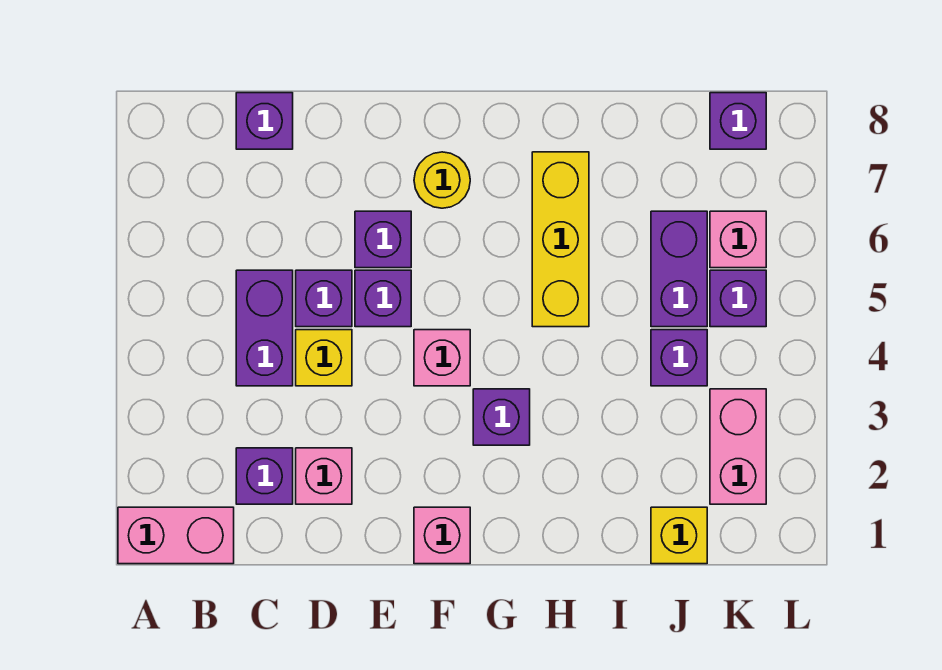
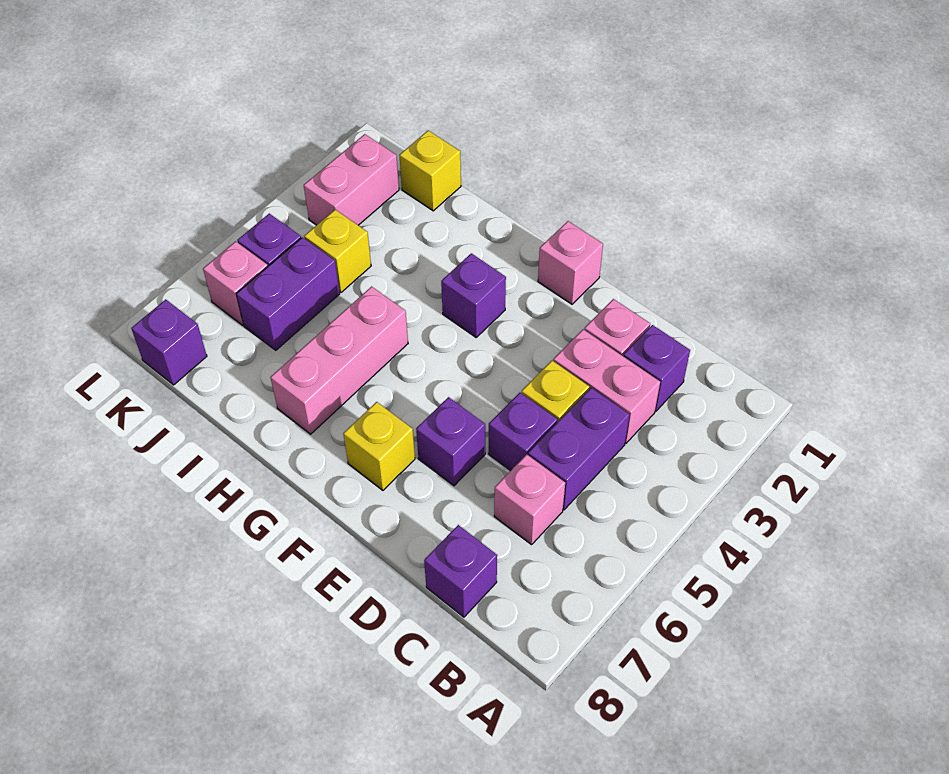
pink brick A1:B1 level 1 -> pink brick C3:D3 level 1
purple brick E5 level 1 -> none
pink brick F4 level 1 -> pink brick C6 level 1
yellow round brick F7 level 1 -> yellow brick F7 level 1
yellow brick H5:H7 level 1 -> pink brick H5:H7 level 1
purple brick J4 level 1 -> yellow brick J4 level 1

